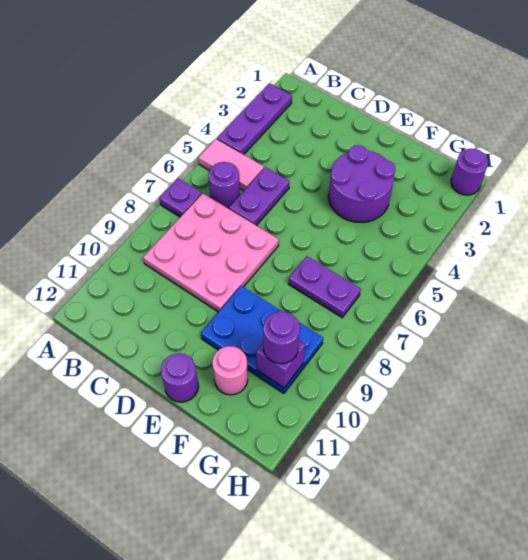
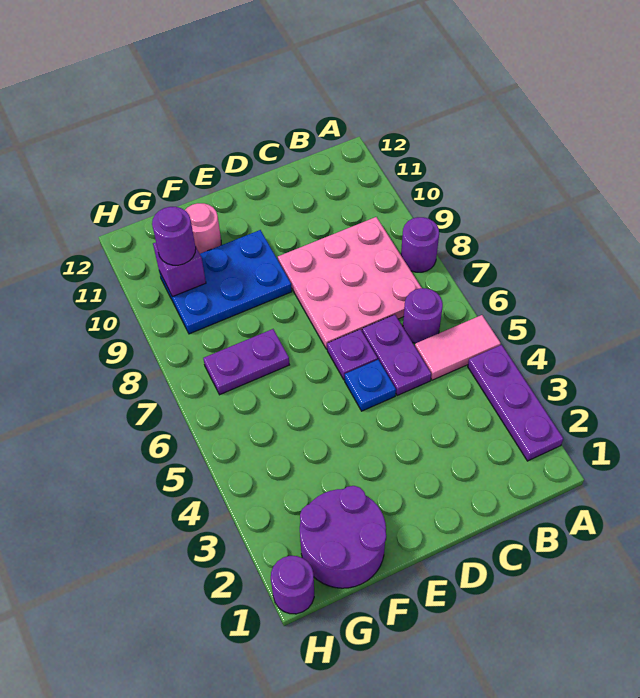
purple plate A7 level 1 -> purple plate D6 level 1
none -> blue plate D5 level 1
purple round brick E3:F4 level 1 -> purple round brick F1:G2 level 1
purple round brick E12 level 1 -> purple round brick A8 level 1

